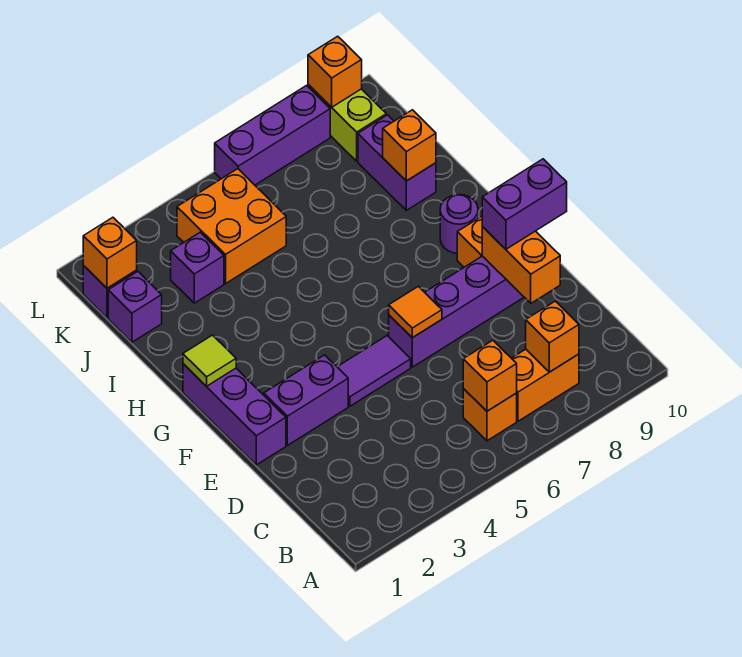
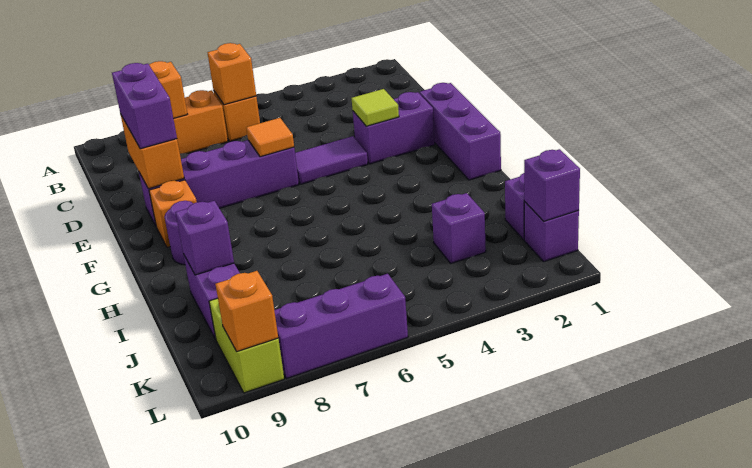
purple brick E9:E10 level 3 -> purple brick D9:E9 level 3
lime tile G1 level 2 -> lime tile E3 level 2
orange brick I9 level 2 -> purple brick I9 level 2
orange brick J4:K5 level 1 -> none
orange brick K1 level 2 -> purple brick K1 level 2

